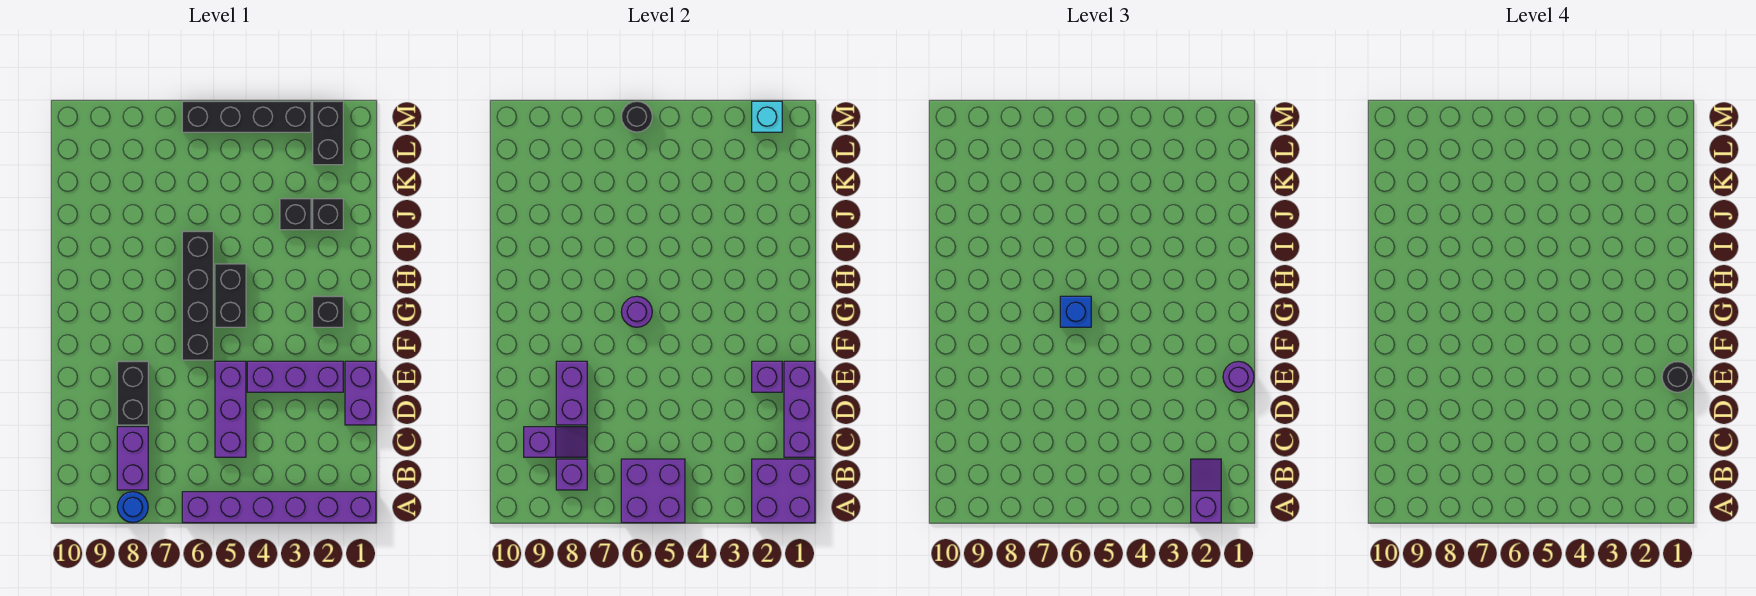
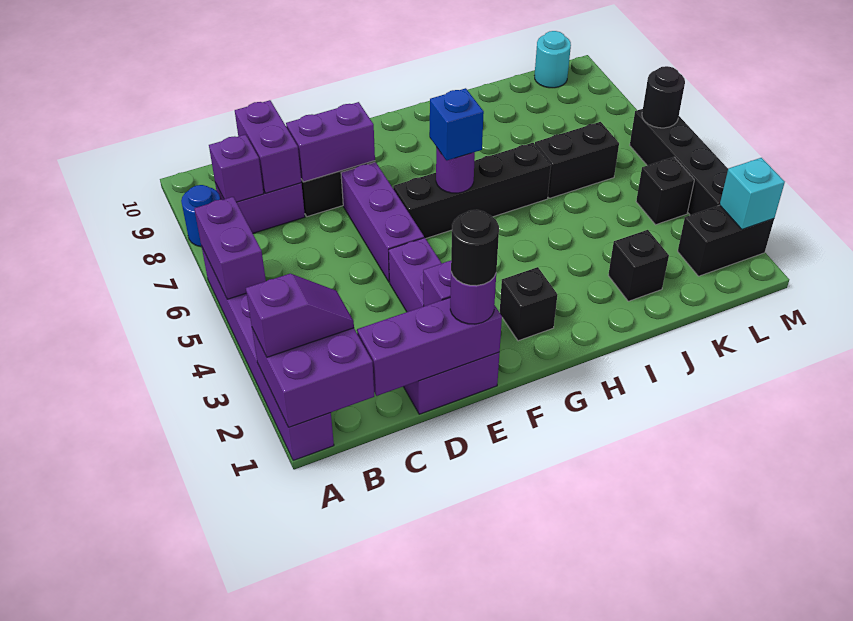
purple brick A5:B6 level 2 -> purple brick A5:A6 level 2
purple brick C5:E5 level 1 -> purple brick E5:E7 level 1
purple slope C8:C9 level 2 top 9 -> purple brick C8:C9 level 2
black brick G5:H5 level 1 -> black brick J6:K6 level 1
black brick J3 level 1 -> black brick L4 level 1
none -> cyan round brick L10 level 1

